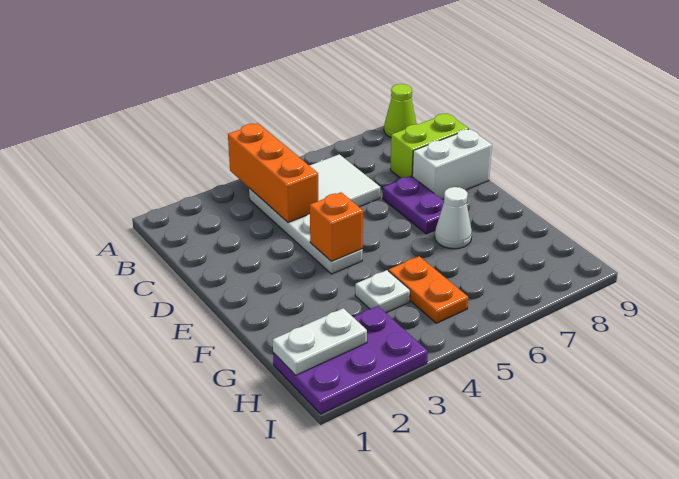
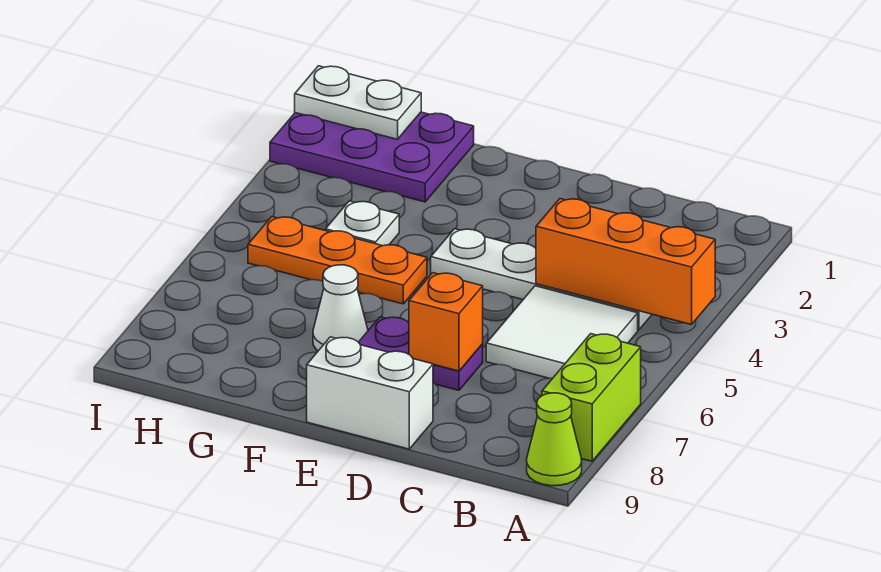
lime brick C8:C9 level 1 -> lime brick A7:A8 level 1
white brick D8:D9 level 1 -> white brick D9:E9 level 1
orange brick E4 level 2 -> orange brick D7 level 2
orange plate G5:H5 level 1 -> orange plate F5:H5 level 1
purple plate H1:I3 level 1 -> purple plate G1:I2 level 1
white plate H1:H2 level 2 -> white plate H1:I1 level 2

